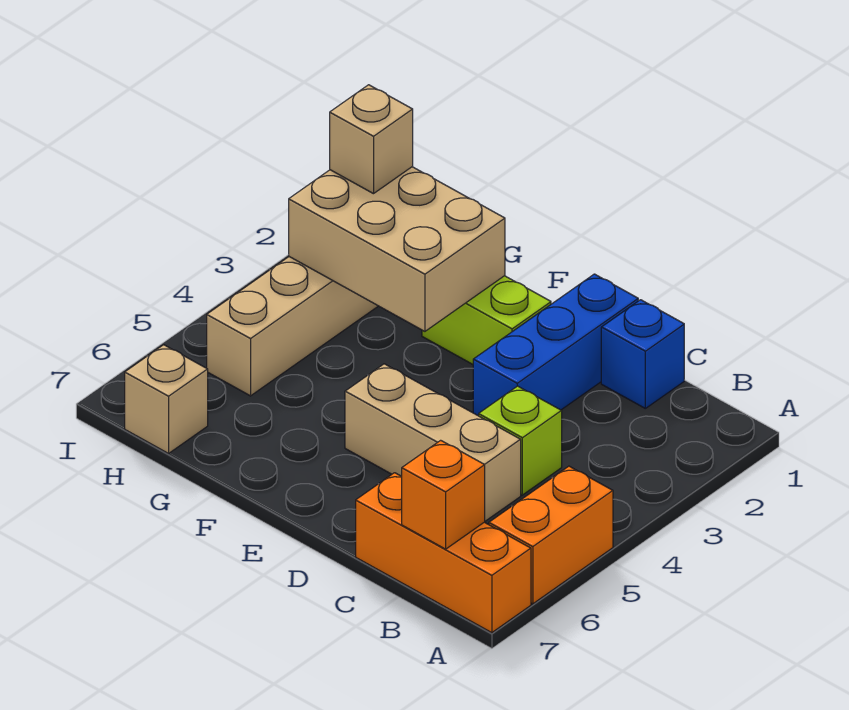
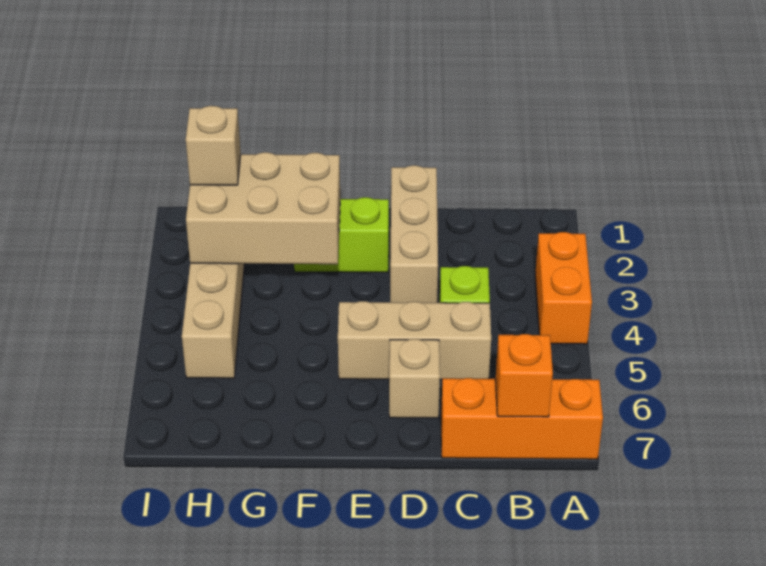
orange brick A5:A6 level 1 -> orange brick A3:A4 level 1
blue brick C1 level 1 -> none
blue brick D1:D3 level 1 -> tan brick D1:D3 level 1
tan brick H7 level 1 -> tan brick D6 level 1

